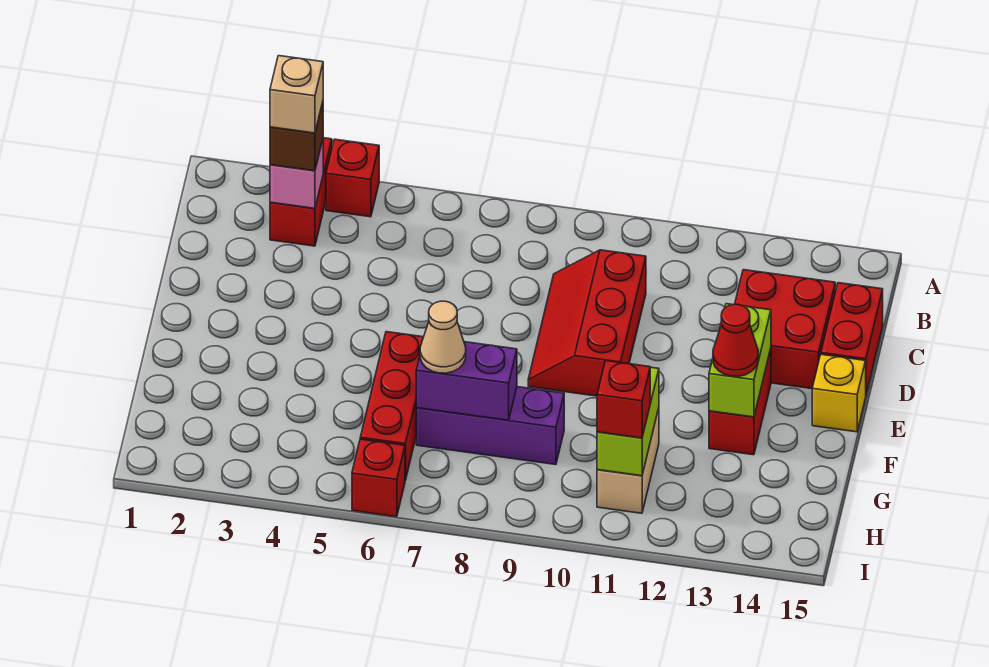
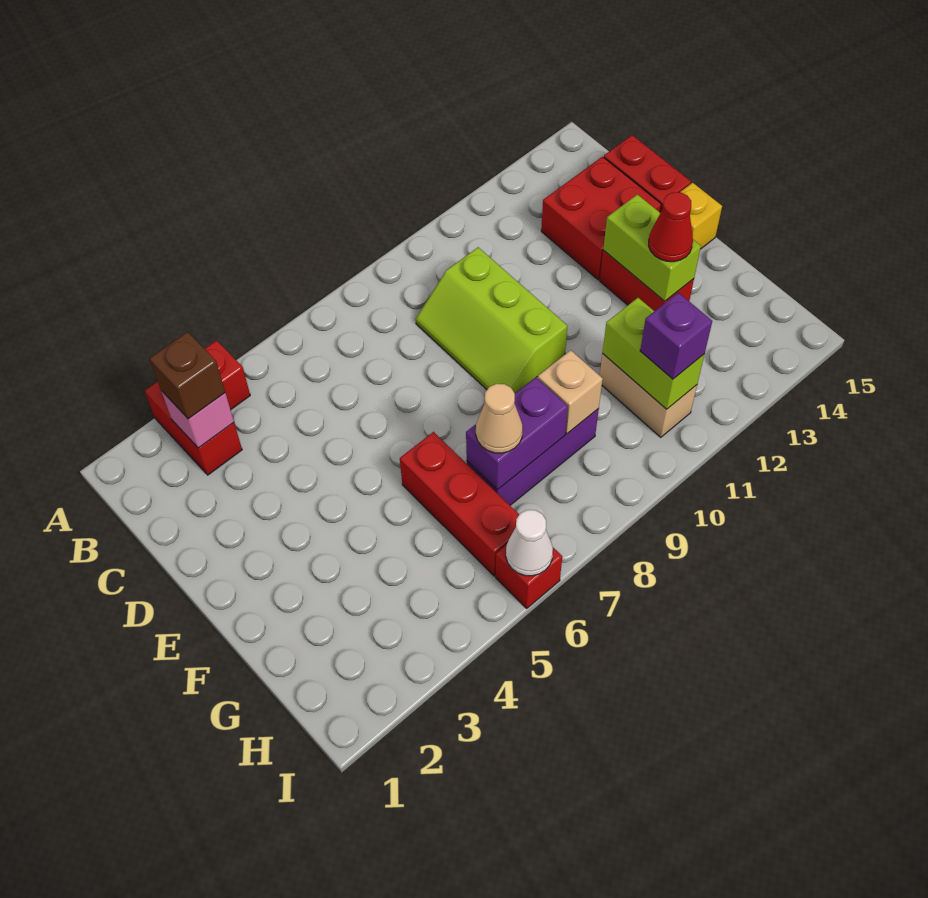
tan brick B3 level 4 -> tan brick G9 level 2
red slope C9:E10 level 1 top 10 -> lime slope C9:E10 level 1 top 10
red brick H11 level 3 -> purple brick H11 level 3
none -> white cone I6 level 2

